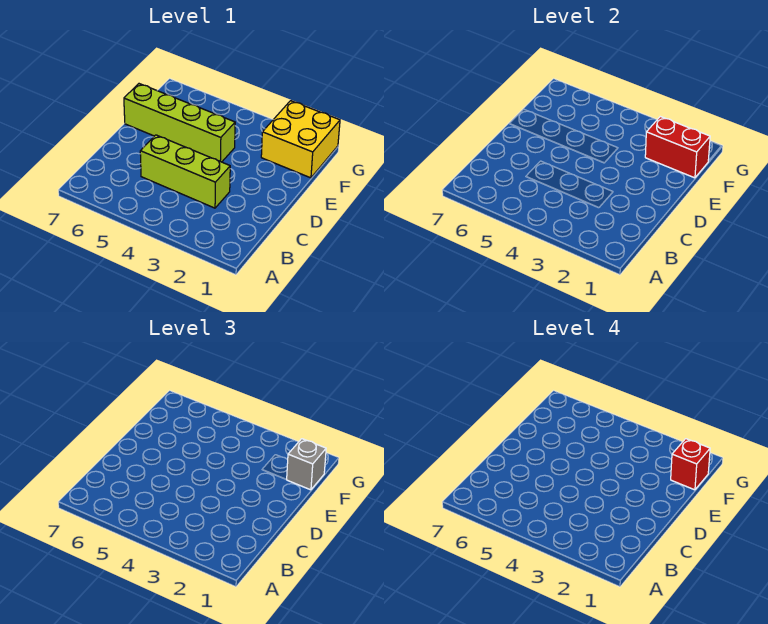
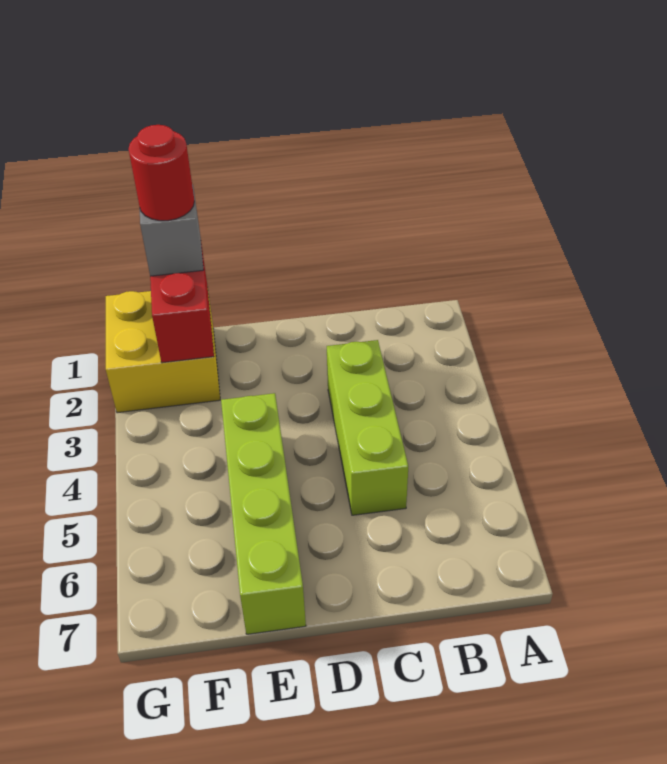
red brick F1 level 4 -> red round brick F1 level 4

